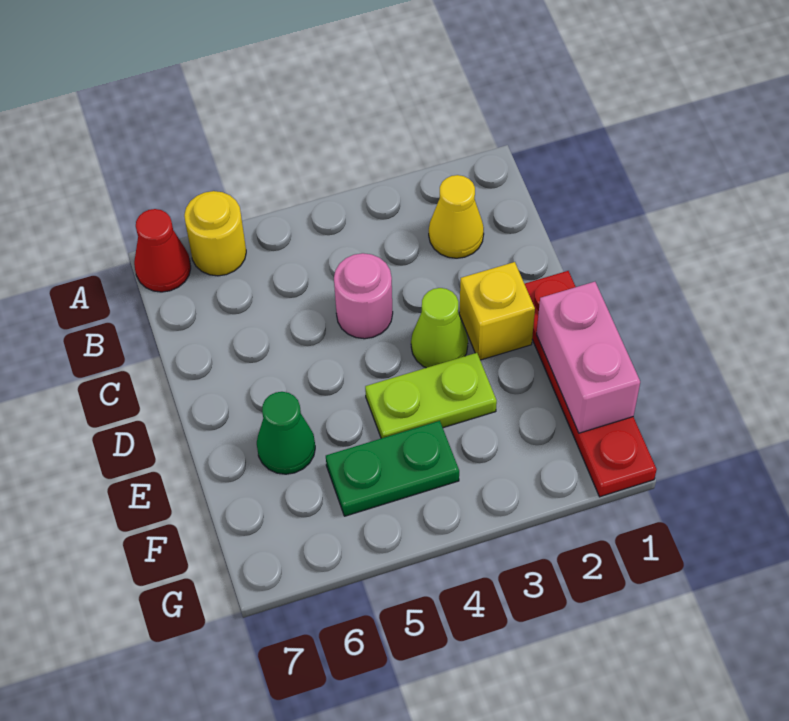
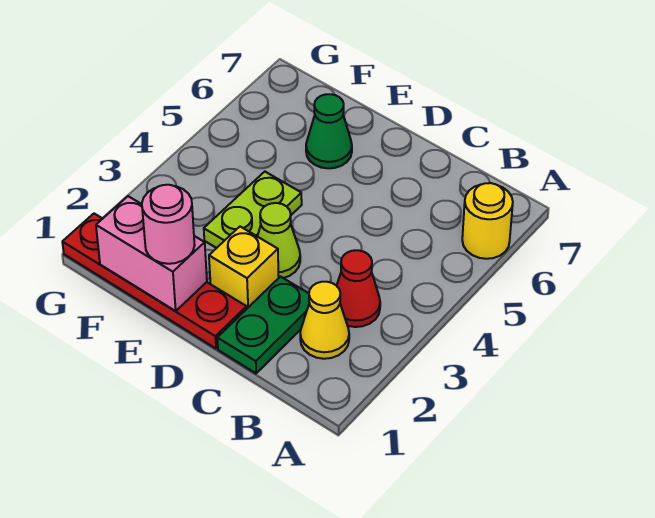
red cone A7 level 1 -> red cone B3 level 1
pink round brick C4 level 1 -> pink round brick E1 level 3
green plate F4:F5 level 1 -> green plate C1:C2 level 1

